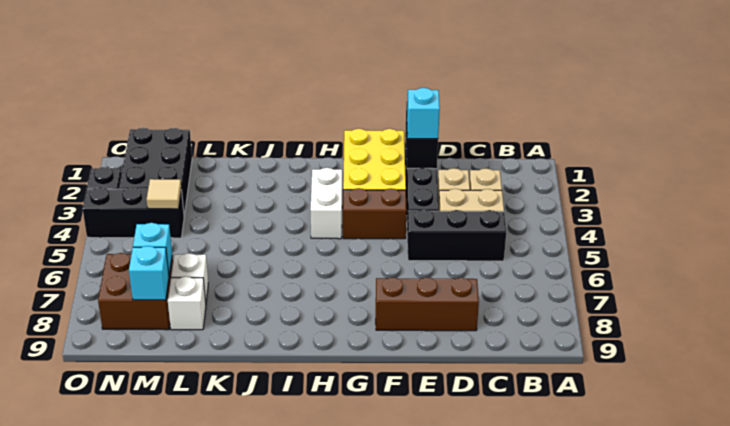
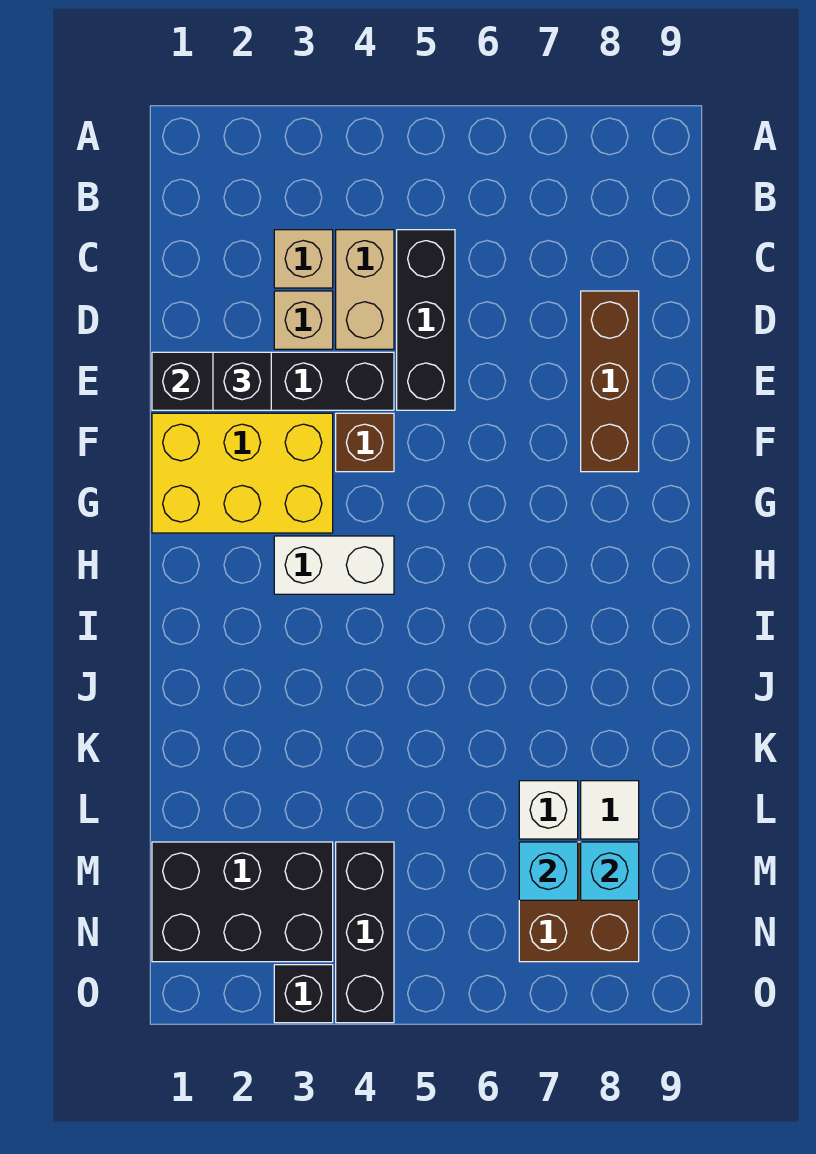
cyan brick E2 level 3 -> black brick E2 level 3
brown brick F4:G4 level 1 -> brown brick F4 level 1
white brick L8 level 1 -> white tile L8 level 1
tan tile M4 level 2 -> none

